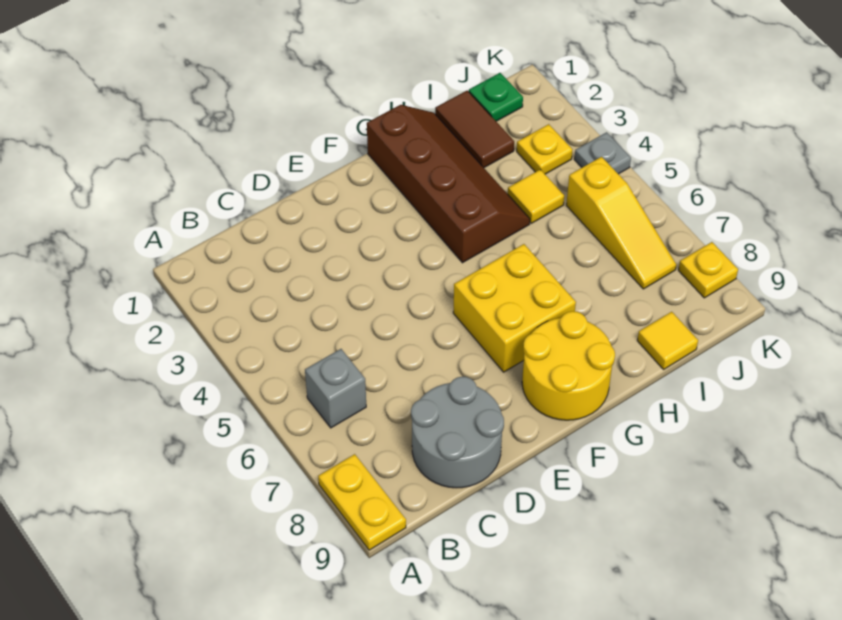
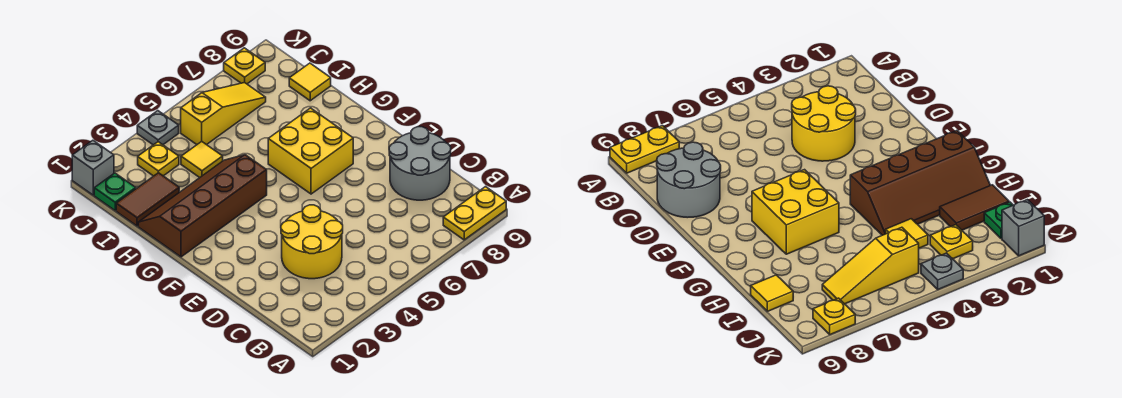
grey brick B6 level 1 -> grey brick K1 level 1
yellow round brick F8:G9 level 1 -> yellow round brick C3:D4 level 1

